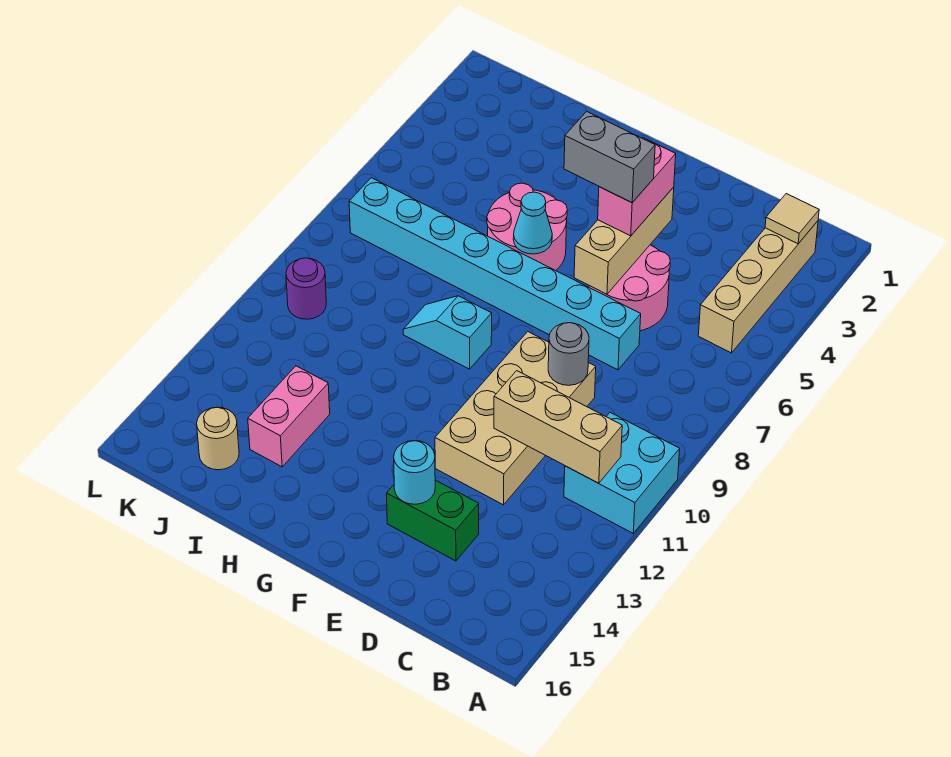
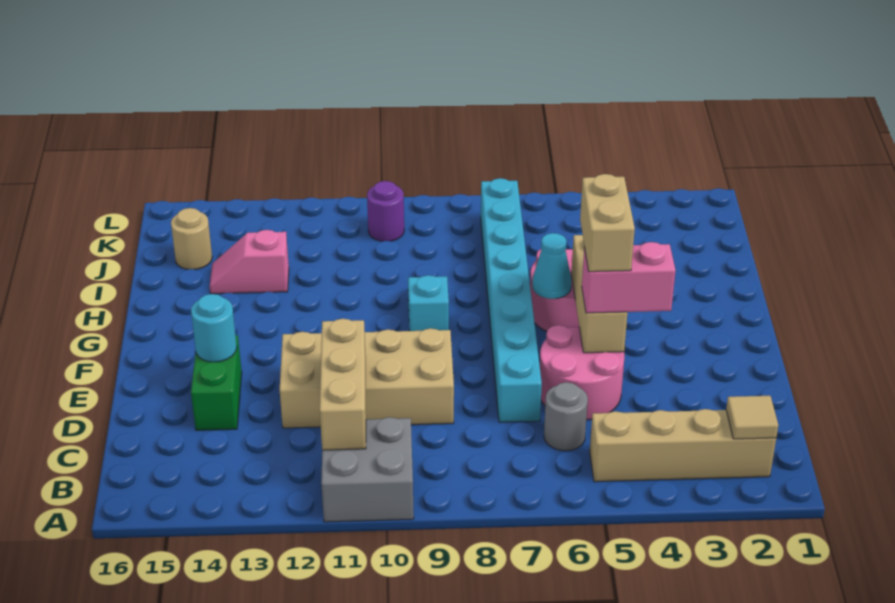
cyan brick A10:B11 level 1 -> grey brick A10:B11 level 1
grey round brick D9 level 2 -> grey round brick C6 level 1
tan brick E4:E6 level 2 -> tan brick E5:G5 level 2
grey brick E5:F5 level 4 -> tan brick E5:F5 level 4
pink brick I13:I14 level 1 -> pink slope I13:I14 level 1 top 13

